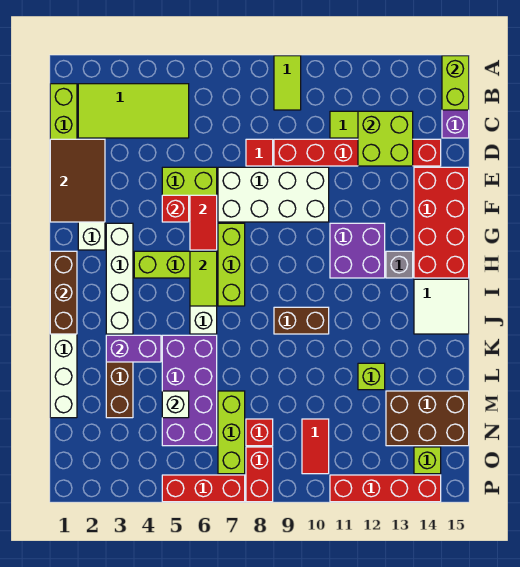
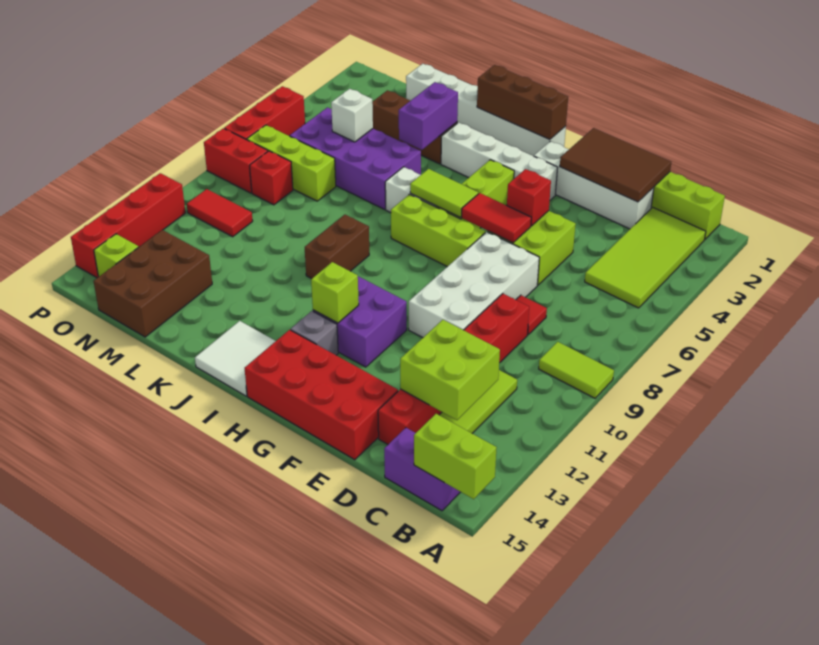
lime brick L12 level 1 -> lime brick H12 level 2

